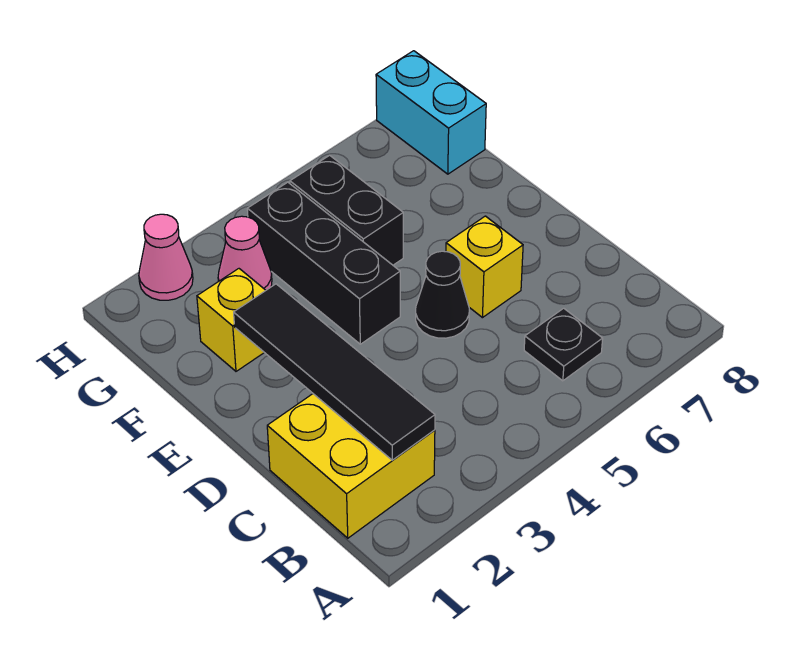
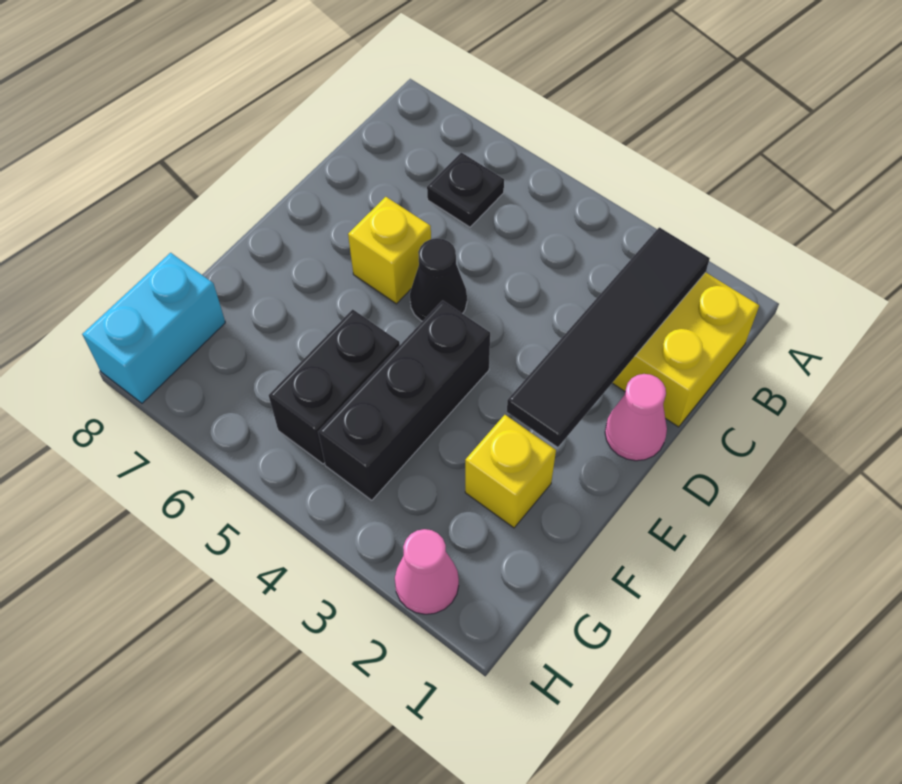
pink cone G3 level 1 -> pink cone D1 level 1

